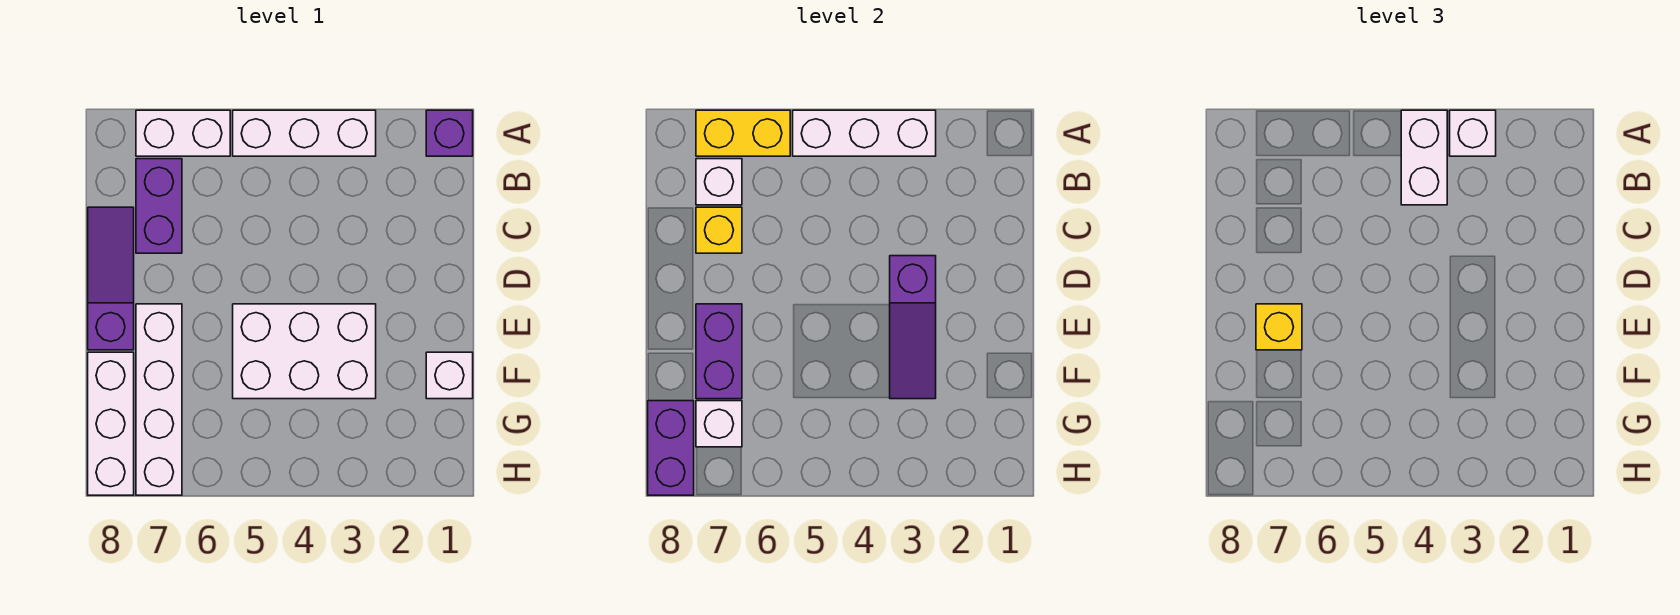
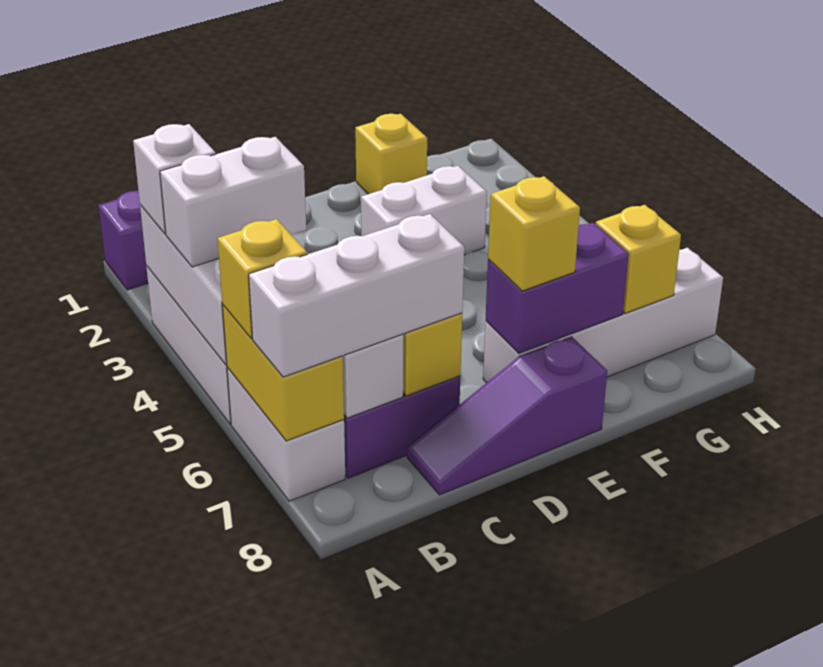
none -> yellow brick A6 level 3
purple slope D3:F3 level 2 top D -> none
white brick E3:F5 level 1 -> white brick E3:F3 level 1
white brick F1 level 1 -> yellow brick F1 level 1
white brick F8:H8 level 1 -> white brick A7:C7 level 3
white brick G7 level 2 -> yellow brick G7 level 2
purple brick G8:H8 level 2 -> none

